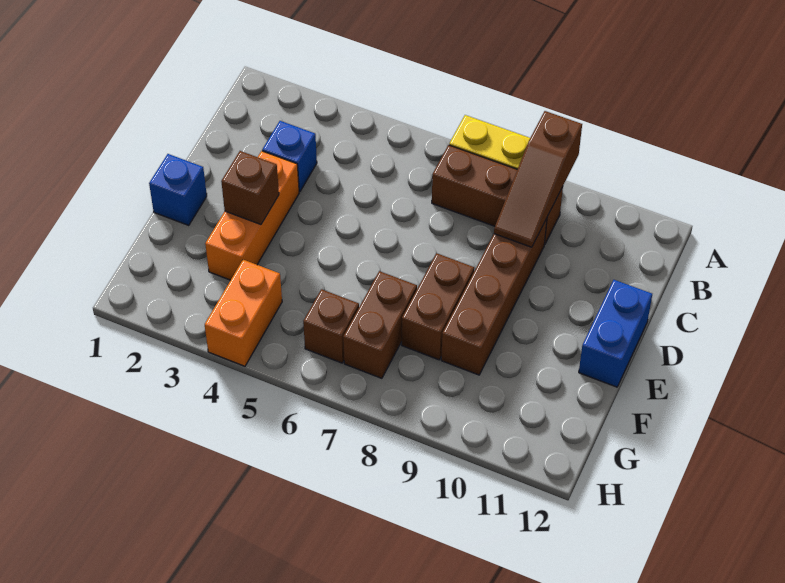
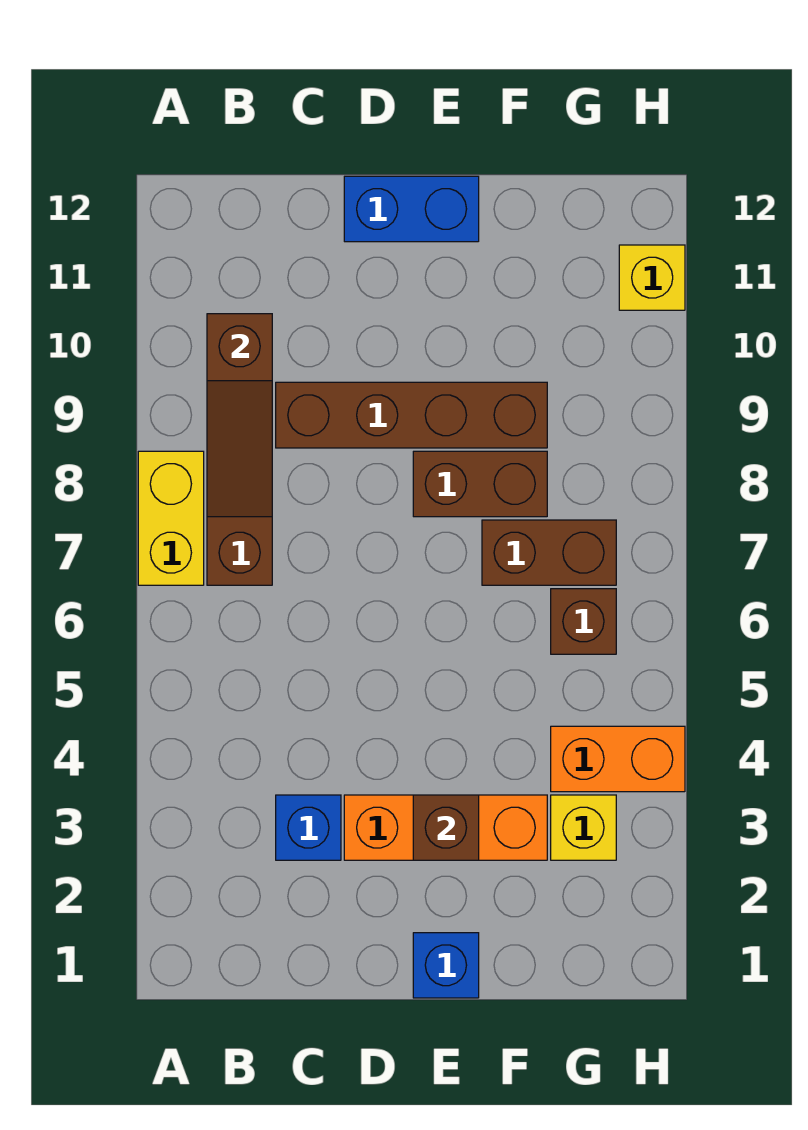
brown slope A9:C9 level 2 top A -> brown slope B8:B10 level 2 top 10
none -> yellow brick G3 level 1
none -> yellow brick H11 level 1

